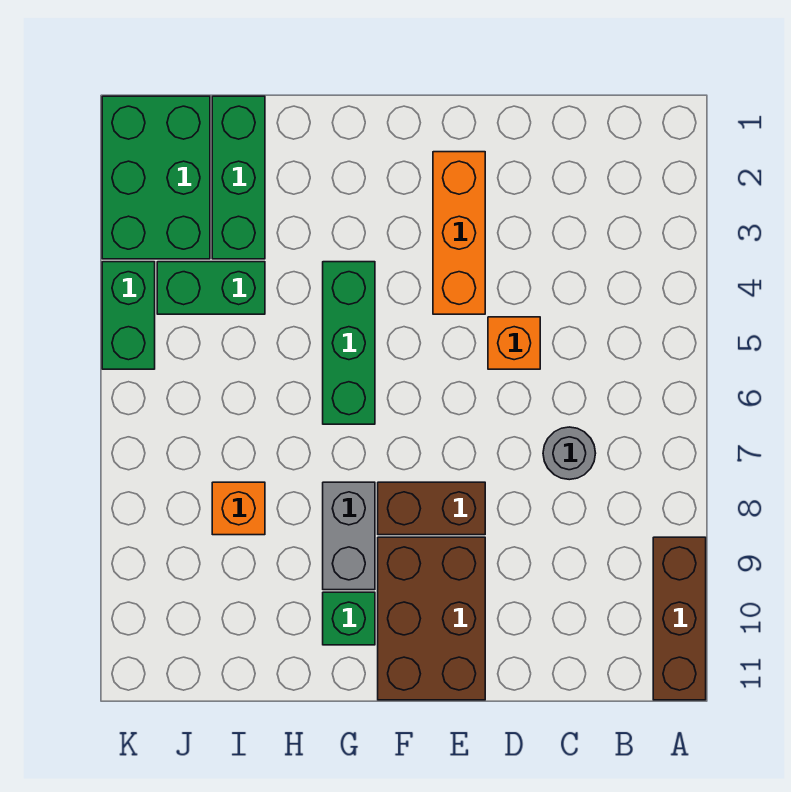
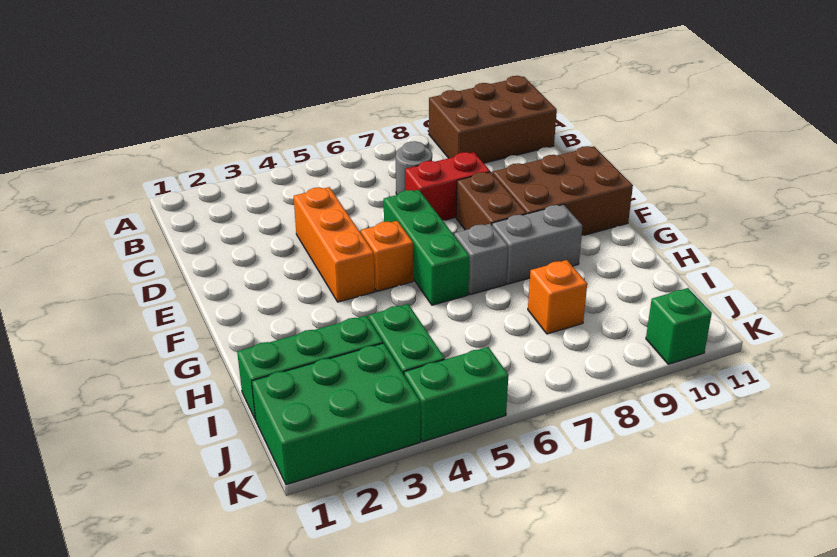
brown brick A9:A11 level 1 -> brown brick A9:B11 level 1
orange brick D5 level 1 -> orange brick F5 level 1
none -> red brick D7:D8 level 1
orange brick E2:E4 level 1 -> orange brick D4:F4 level 1
green brick G4:G6 level 1 -> green brick E6:G6 level 1
none -> grey brick G7 level 1
green brick G10 level 1 -> green brick K10 level 1

